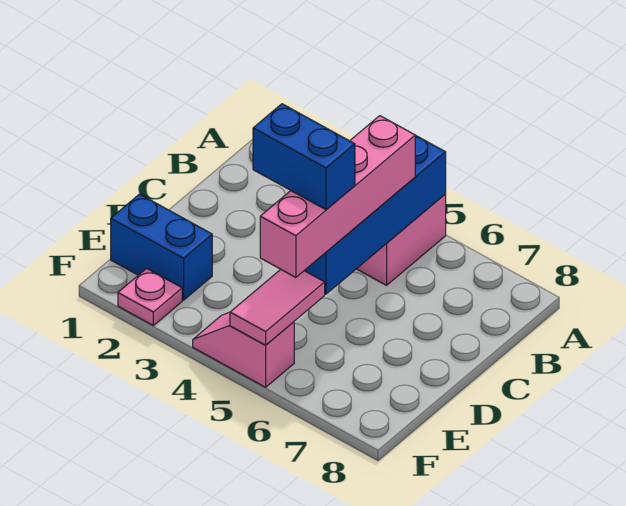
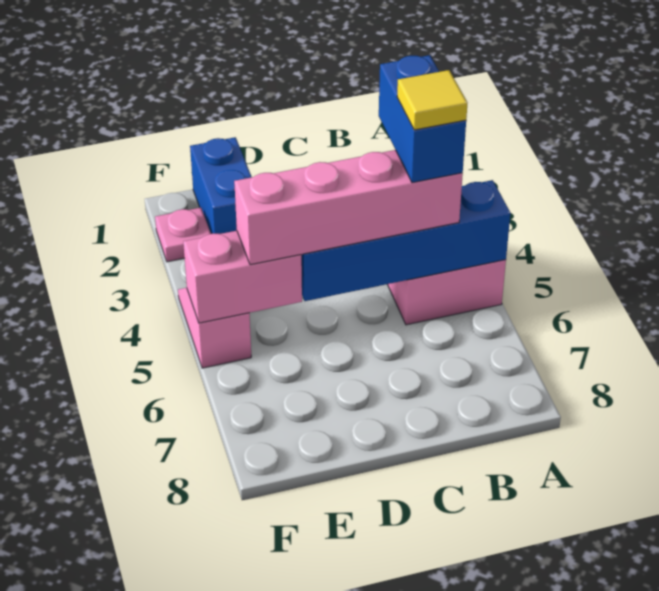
none -> yellow tile B5 level 5
blue brick D4:D5 level 4 -> blue brick B4:B5 level 4
pink tile E5:F5 level 2 -> pink brick E5:F5 level 2

